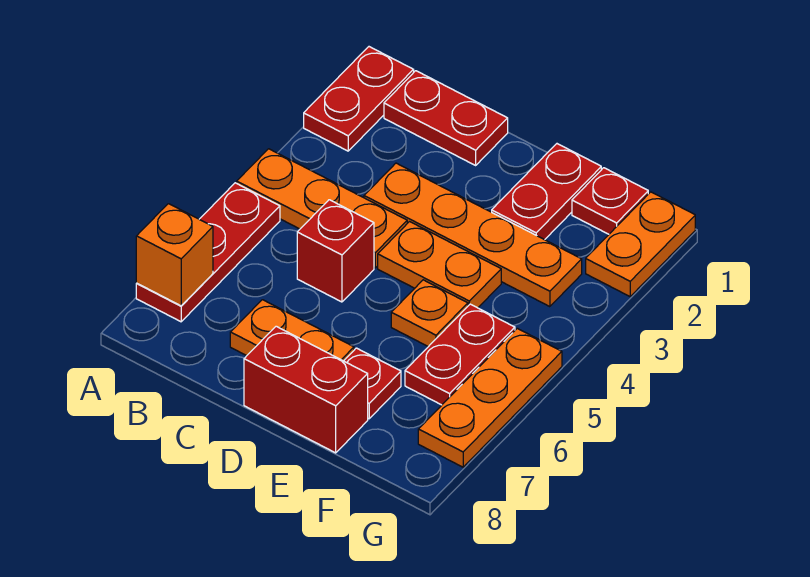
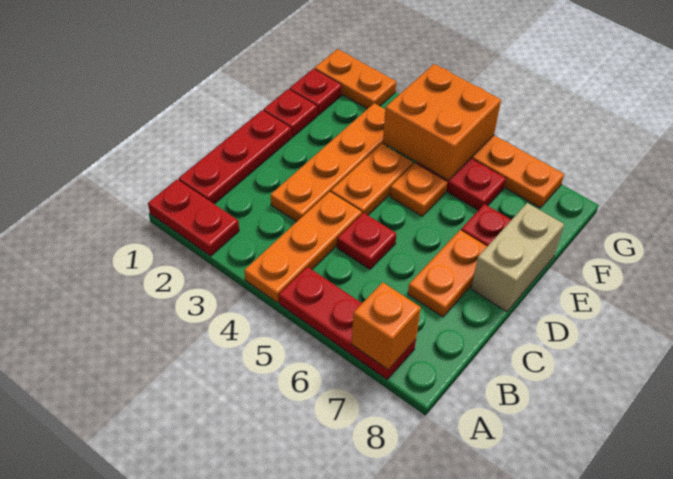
red plate B1:C1 level 1 -> red plate B1:D1 level 1
red brick C5 level 1 -> red plate C5 level 1
red brick D8:E8 level 1 -> tan brick D8:E8 level 1
red plate E1:E2 level 1 -> red plate E1 level 1
none -> orange brick F4:G5 level 2

